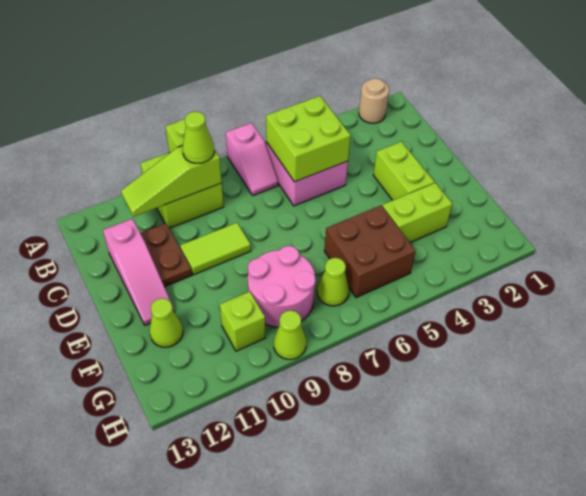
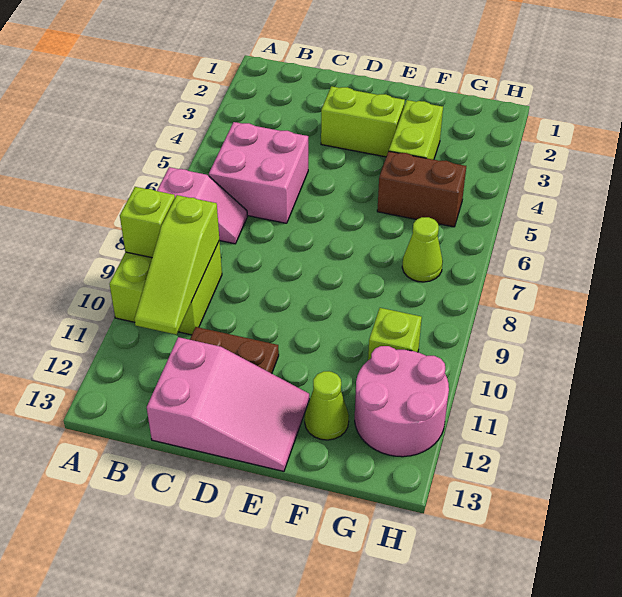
tan round brick A2 level 1 -> none
lime brick B5:C6 level 2 -> none
lime cone B9 level 3 -> none
pink slope C12:E12 level 1 top C -> pink slope C12:E13 level 1 top C
lime tile D9:D10 level 1 -> none
brown brick F5:G6 level 1 -> brown brick F5:G5 level 1
pink round brick F8:G9 level 1 -> pink round brick G11:H12 level 1
lime cone H9 level 1 -> none

